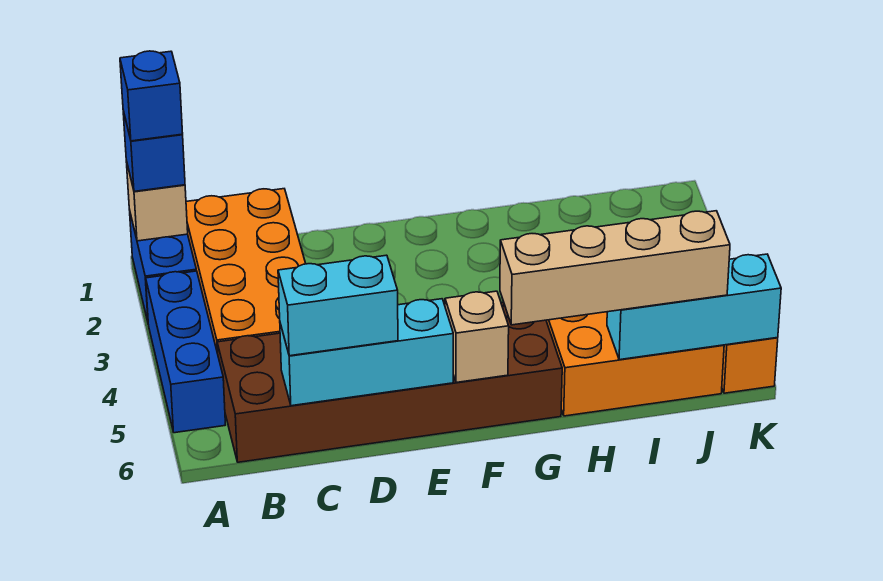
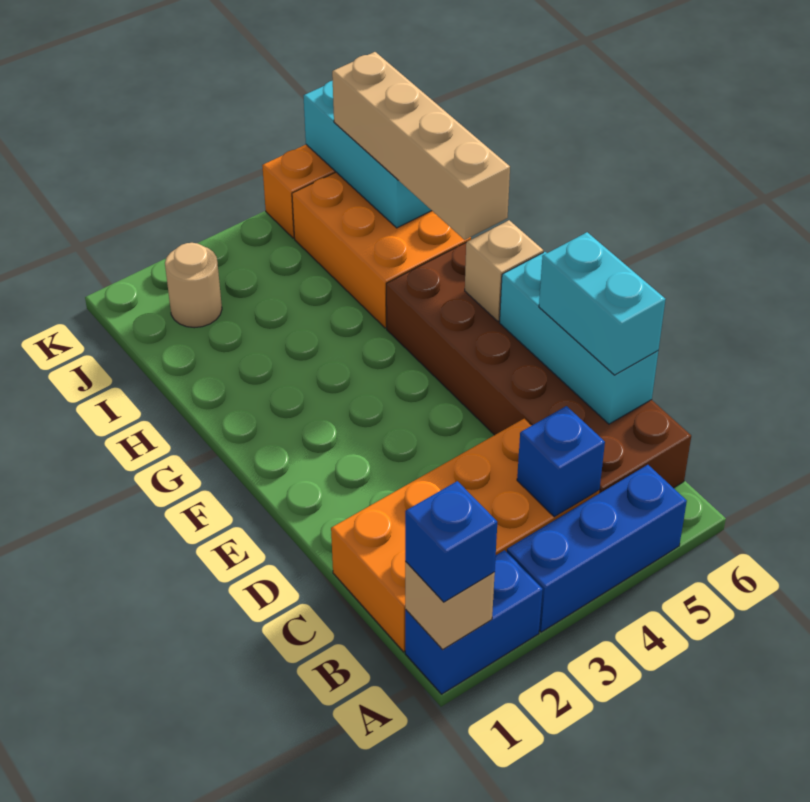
blue brick A1 level 4 -> blue brick B4 level 2
none -> tan round brick J2 level 1

